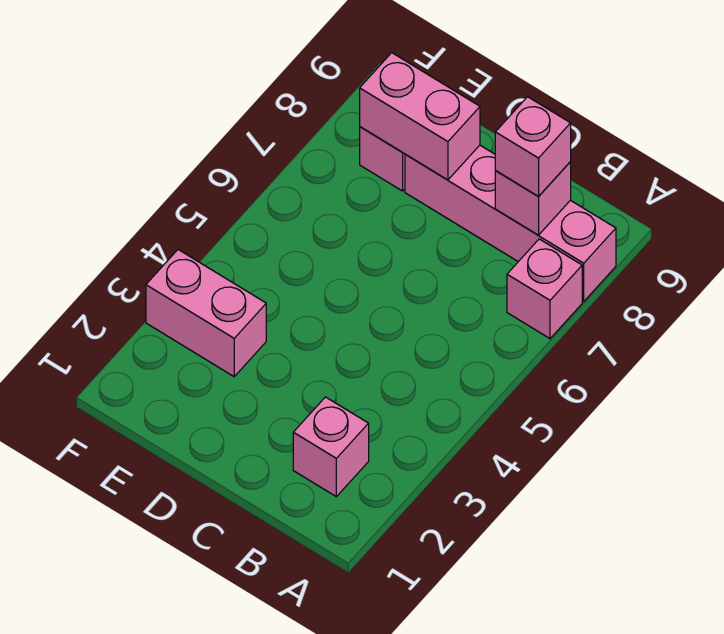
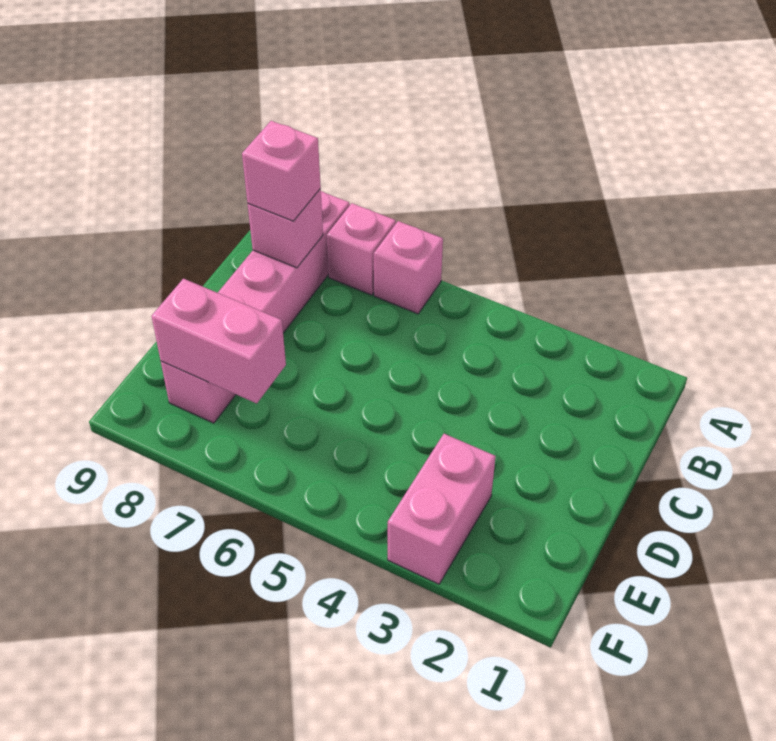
pink brick B2 level 1 -> pink brick A6 level 1
pink brick D8:E8 level 2 -> pink brick E7:E8 level 2

